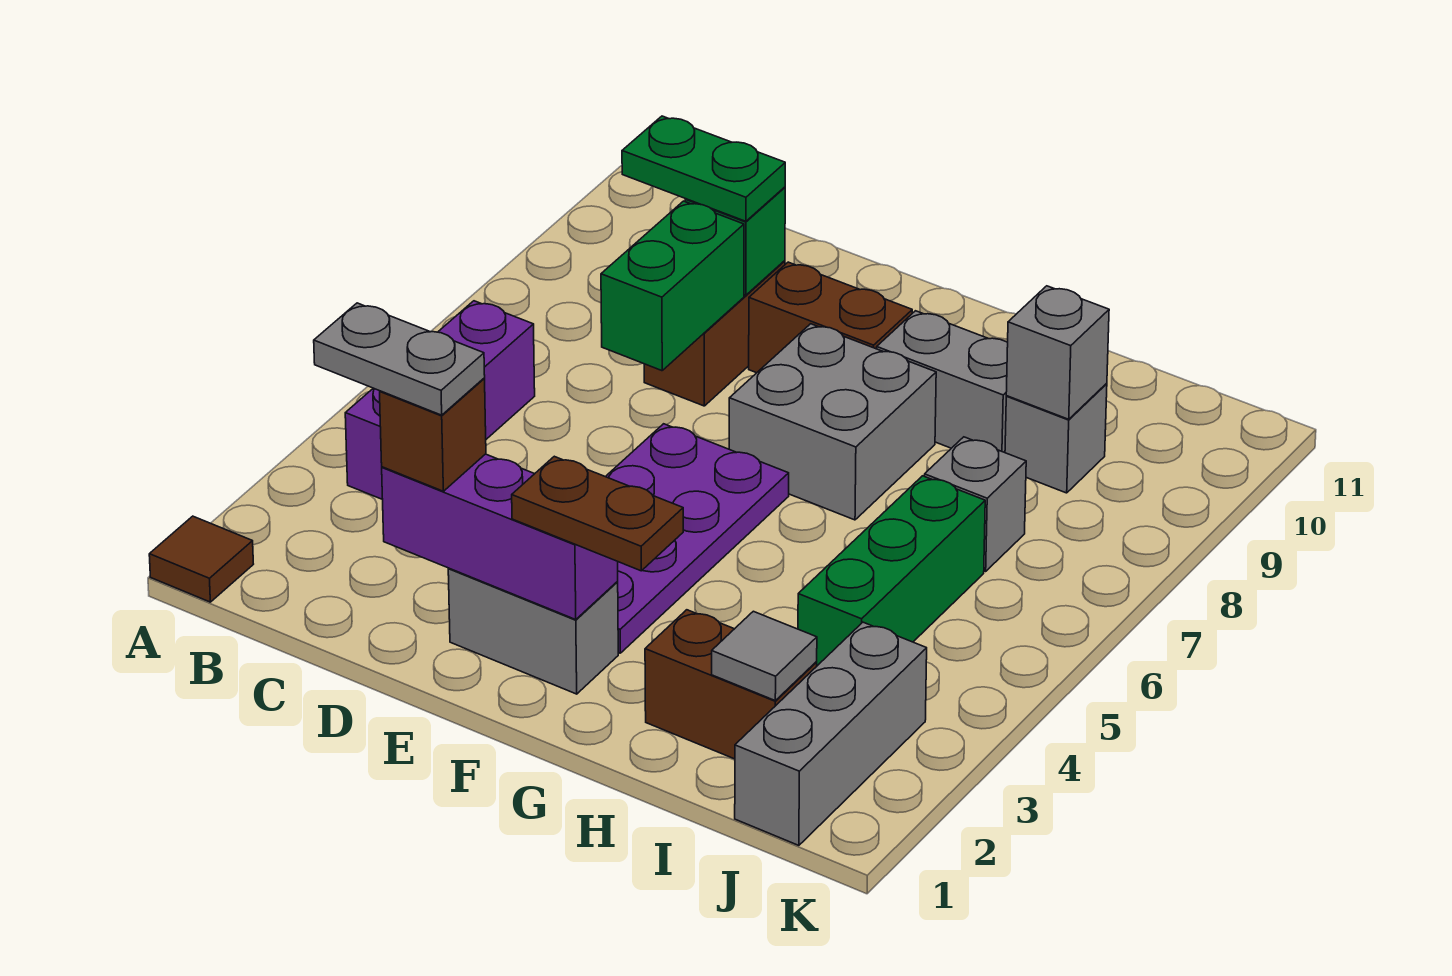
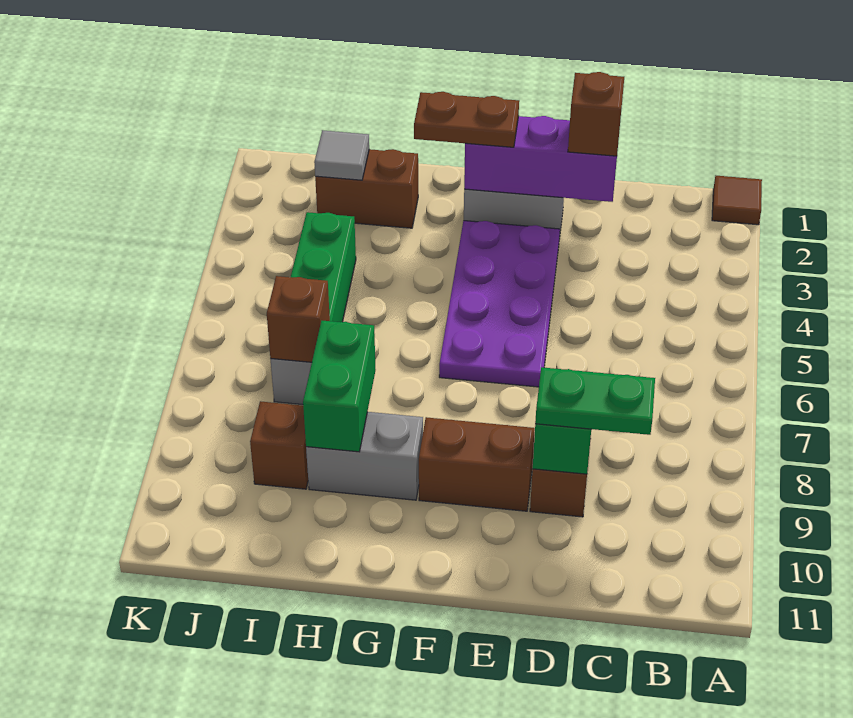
purple brick B4:B6 level 1 -> none
grey plate C2:D2 level 4 -> none
green brick D7:D8 level 2 -> green brick H8:H9 level 2
grey brick F7:G8 level 1 -> none
none -> brown brick I7 level 2
grey brick I9 level 1 -> brown brick I9 level 1
grey brick I9 level 2 -> none
grey brick J1:J3 level 1 -> none

